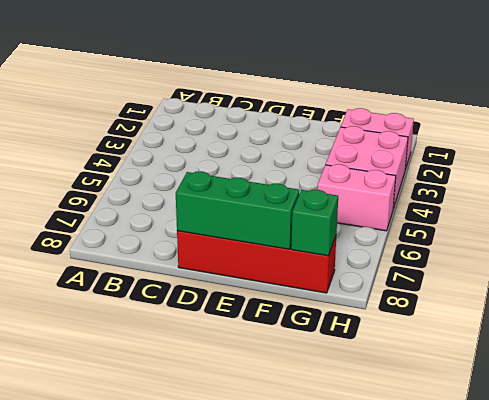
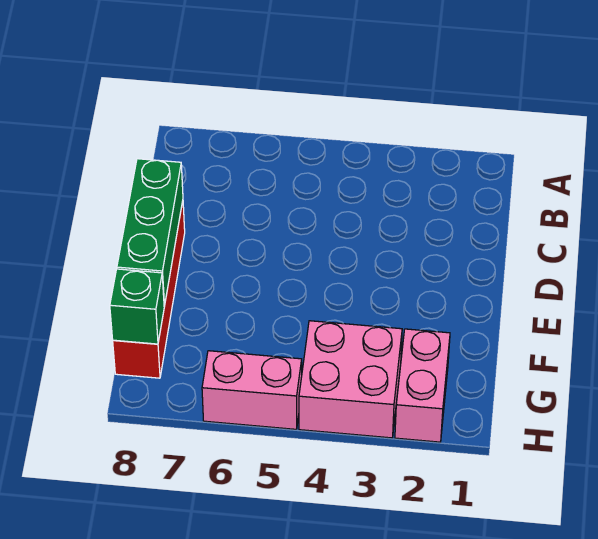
pink brick G5:H5 level 1 -> pink brick H5:H6 level 1

